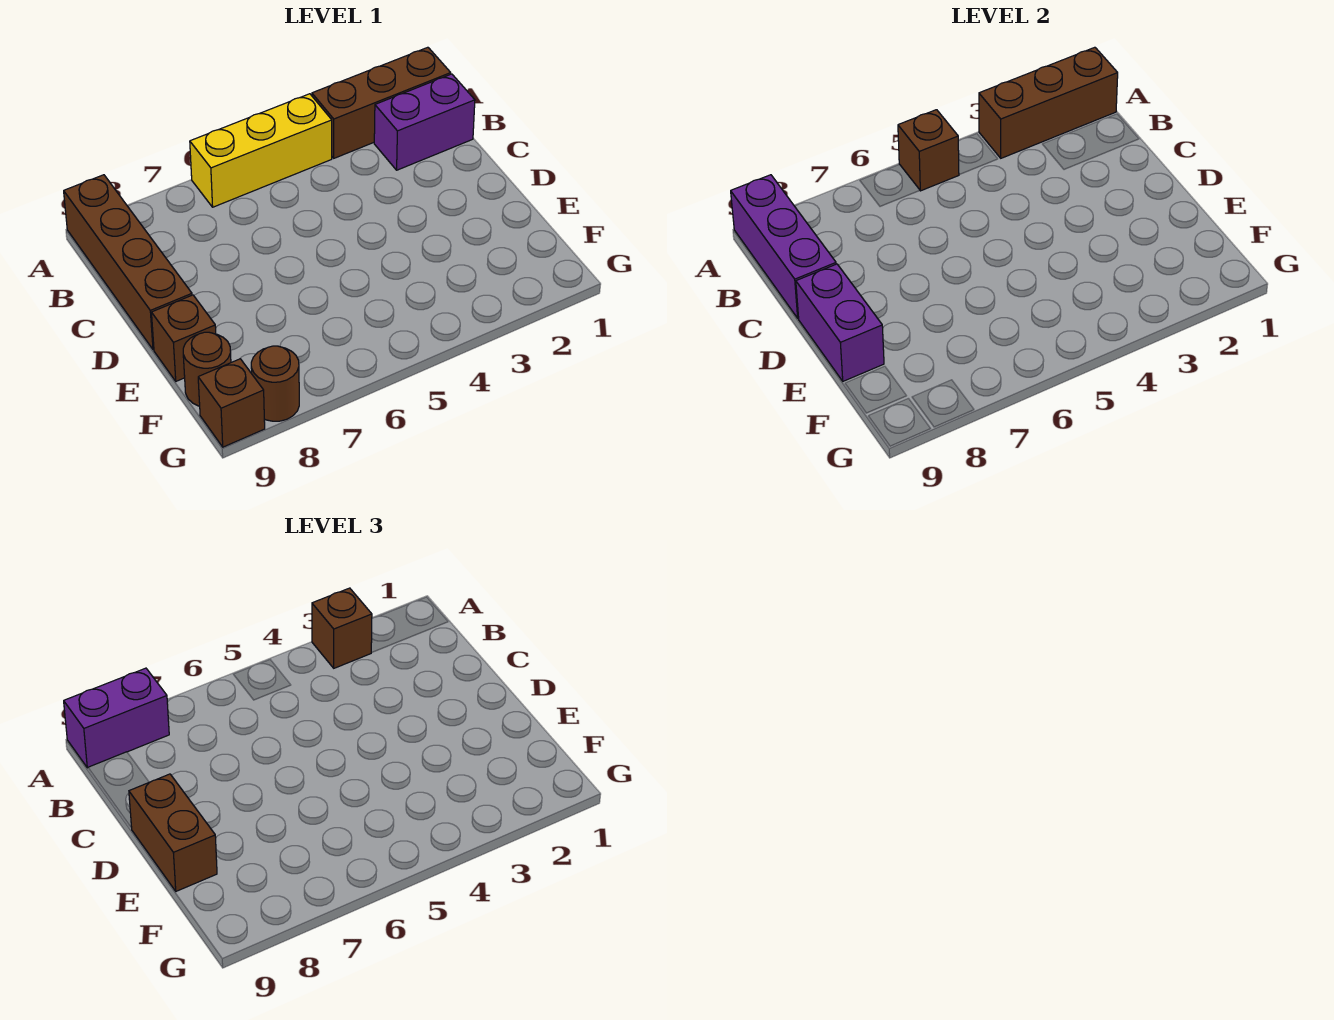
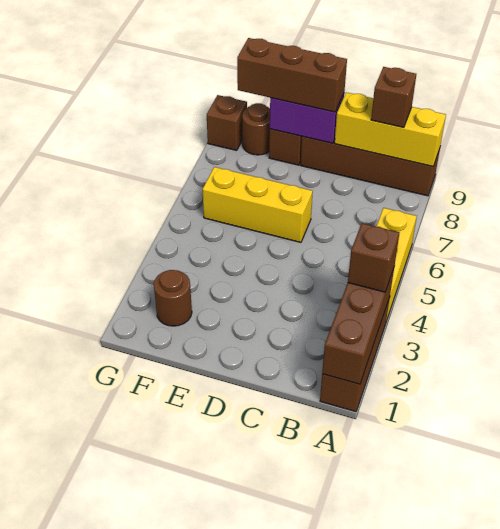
brown brick A5 level 2 -> brown brick B9 level 3
purple brick A8:A9 level 3 -> none
purple brick A9:C9 level 2 -> yellow brick A9:C9 level 2
purple brick B1:B2 level 1 -> none
none -> yellow brick D6:F6 level 1
brown brick D9:E9 level 3 -> brown brick D9:F9 level 3
brown round brick G8 level 1 -> brown round brick F2 level 1

